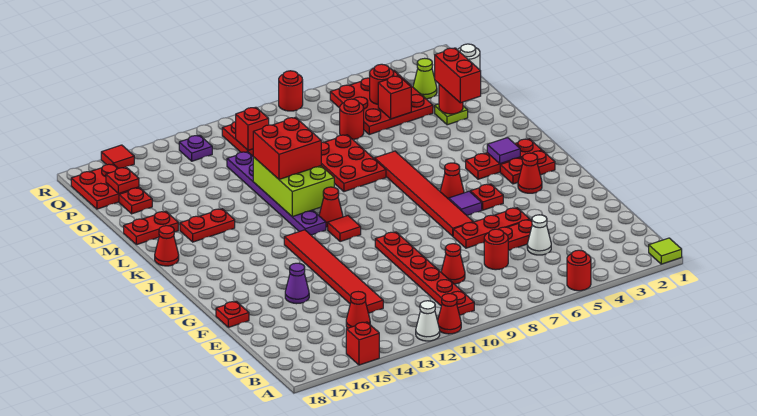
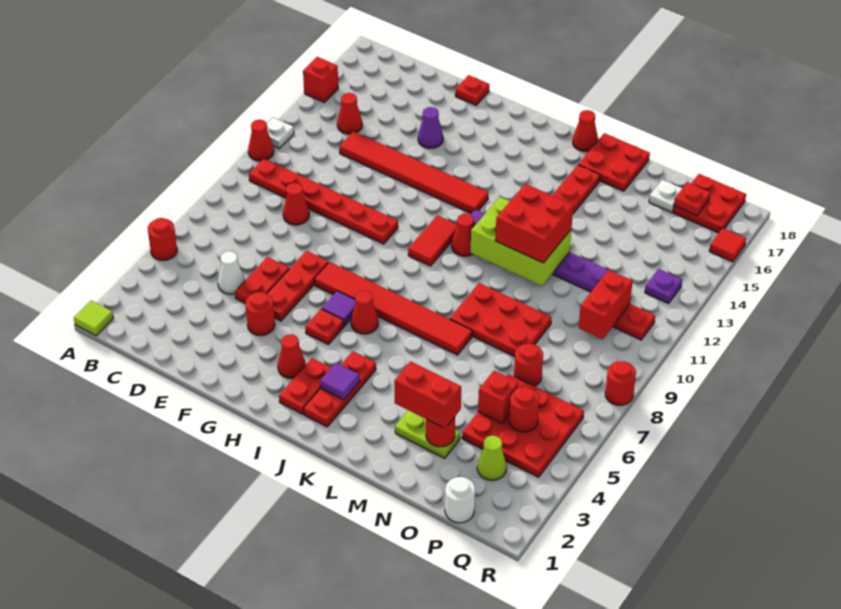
white cone A12 level 1 -> white plate A12 level 1
red round brick D7 level 1 -> red round brick F4 level 1
red tile I11 level 1 -> red tile I10:I11 level 1
red plate M17:M18 level 1 -> red plate L17:M18 level 1
lime plate N3 level 1 -> lime plate M3:N3 level 1
red plate O17 level 1 -> white plate O17 level 1
red brick P11 level 2 -> red brick P10:P11 level 2

